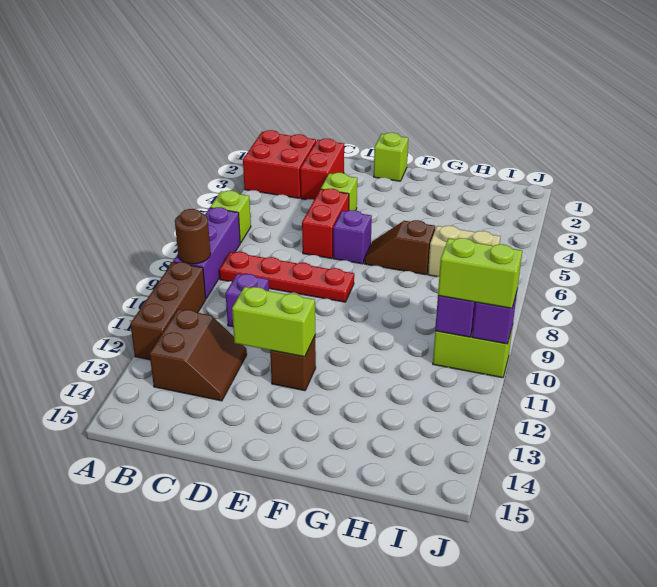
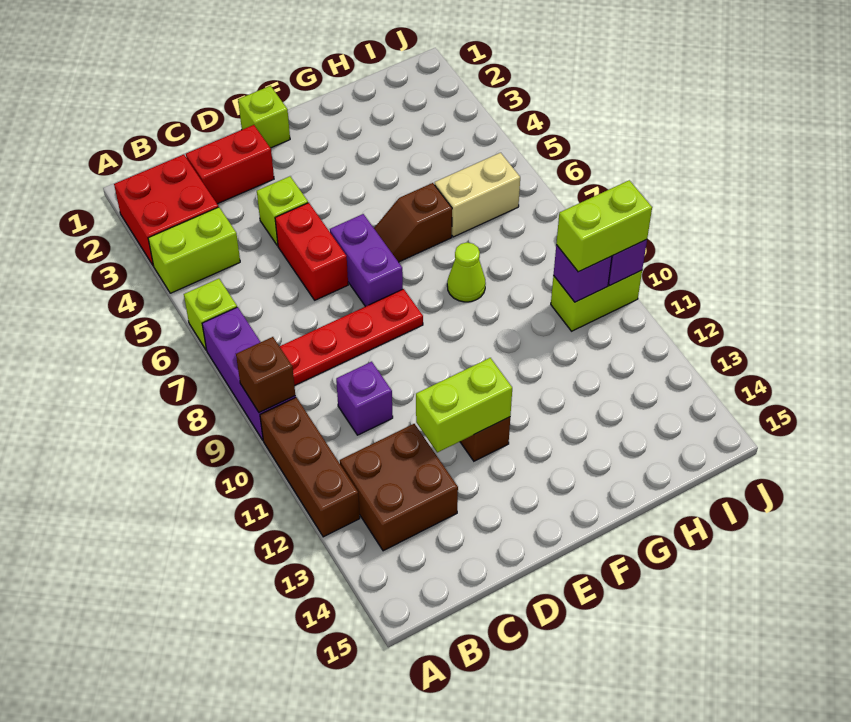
none -> lime brick A4:B4 level 1
brown round brick A9 level 2 -> brown brick A9 level 2
brown slope B12:C13 level 1 top B -> brown brick B12:C13 level 1
red brick C2:C3 level 1 -> red brick C2:D2 level 1
purple brick E6 level 1 -> purple brick E6:E7 level 1
none -> lime cone G8 level 1

